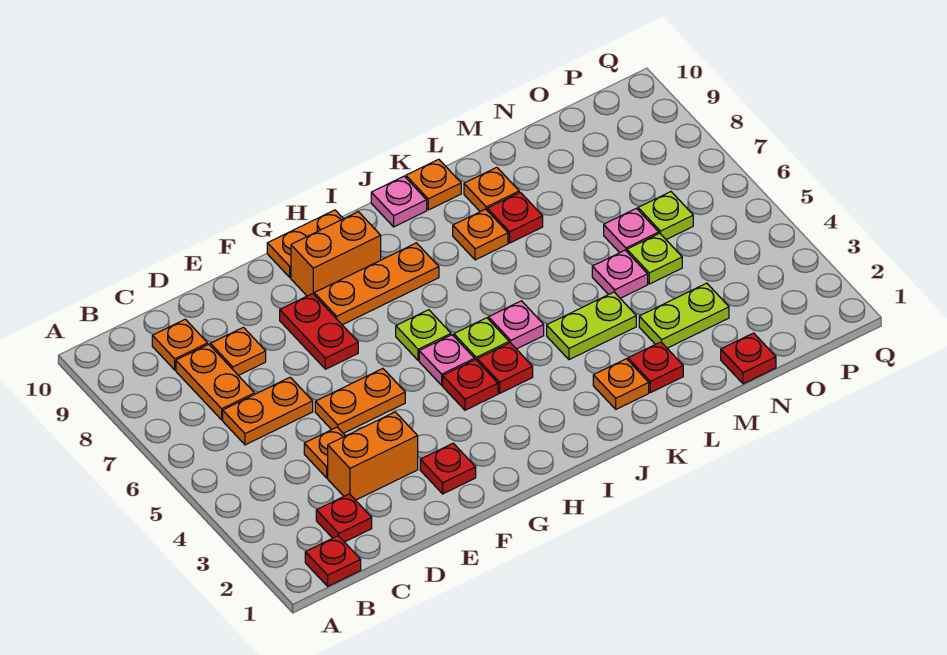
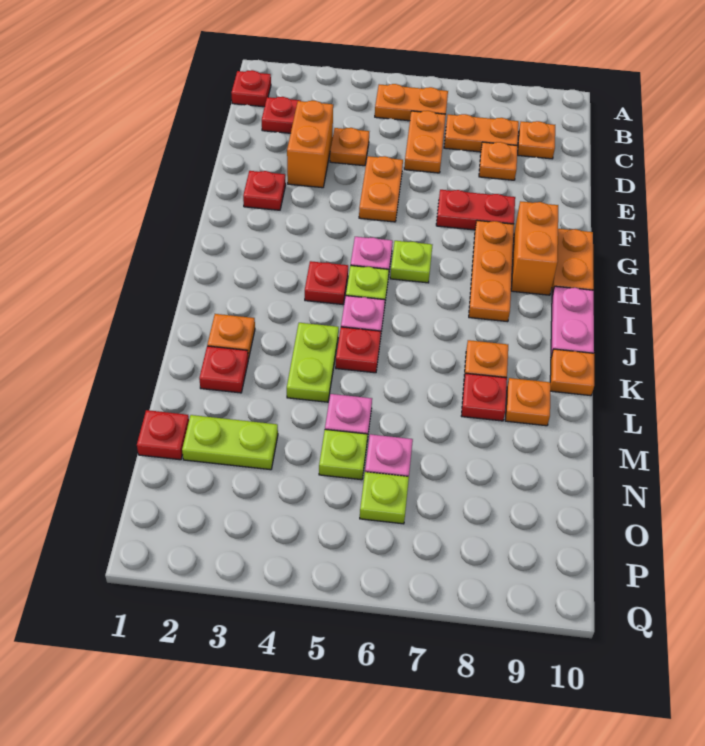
none -> orange plate B5:B6 level 1
red plate H4 level 1 -> red plate K5 level 1
pink plate J10 level 1 -> pink plate I10:J10 level 1
lime plate M3:N3 level 1 -> lime plate N2:N3 level 1

